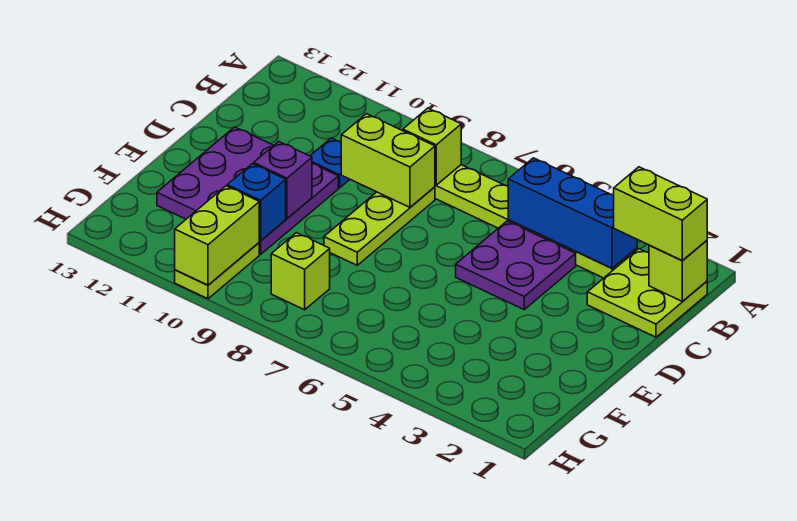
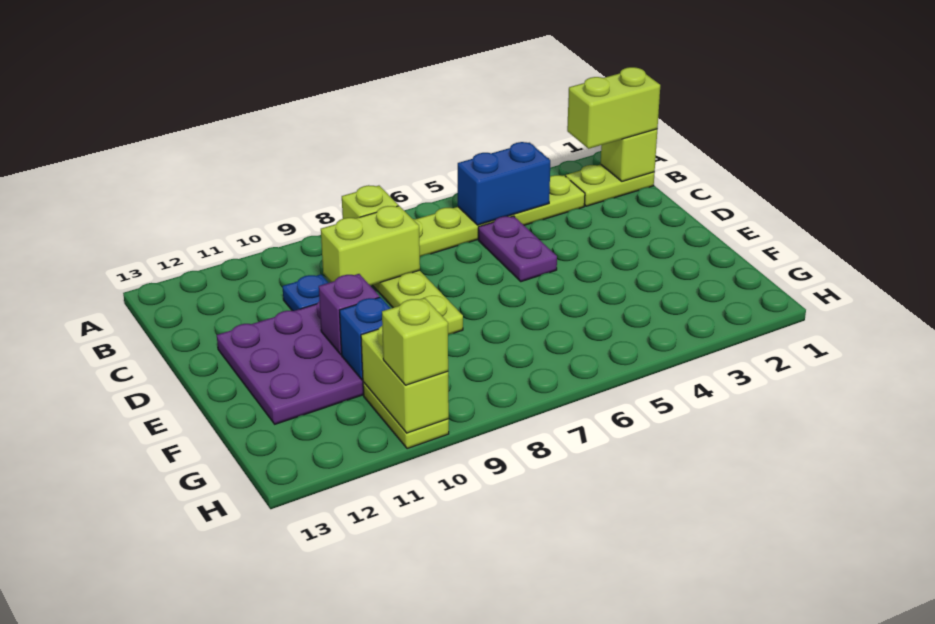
lime plate B1:C2 level 1 -> lime plate B1:B2 level 1
blue brick B3:B5 level 2 -> blue brick B4:B5 level 2
purple plate C4:D5 level 1 -> purple plate C5:D5 level 1
lime brick G8 level 1 -> lime brick H10 level 3

